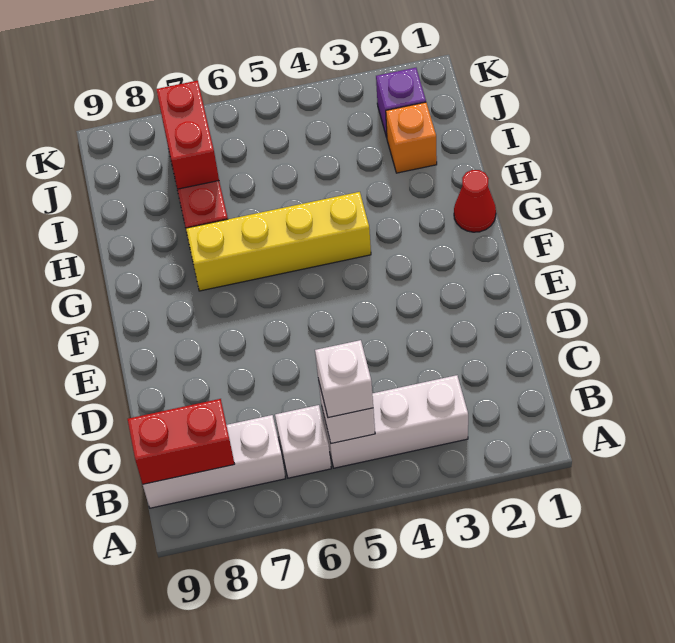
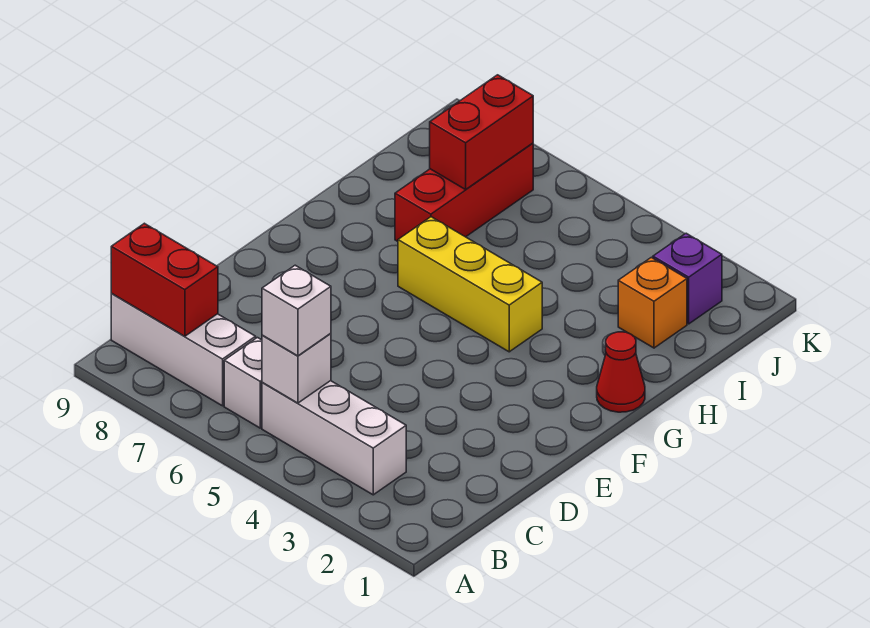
yellow brick G4:G7 level 1 -> yellow brick G4:G6 level 1

